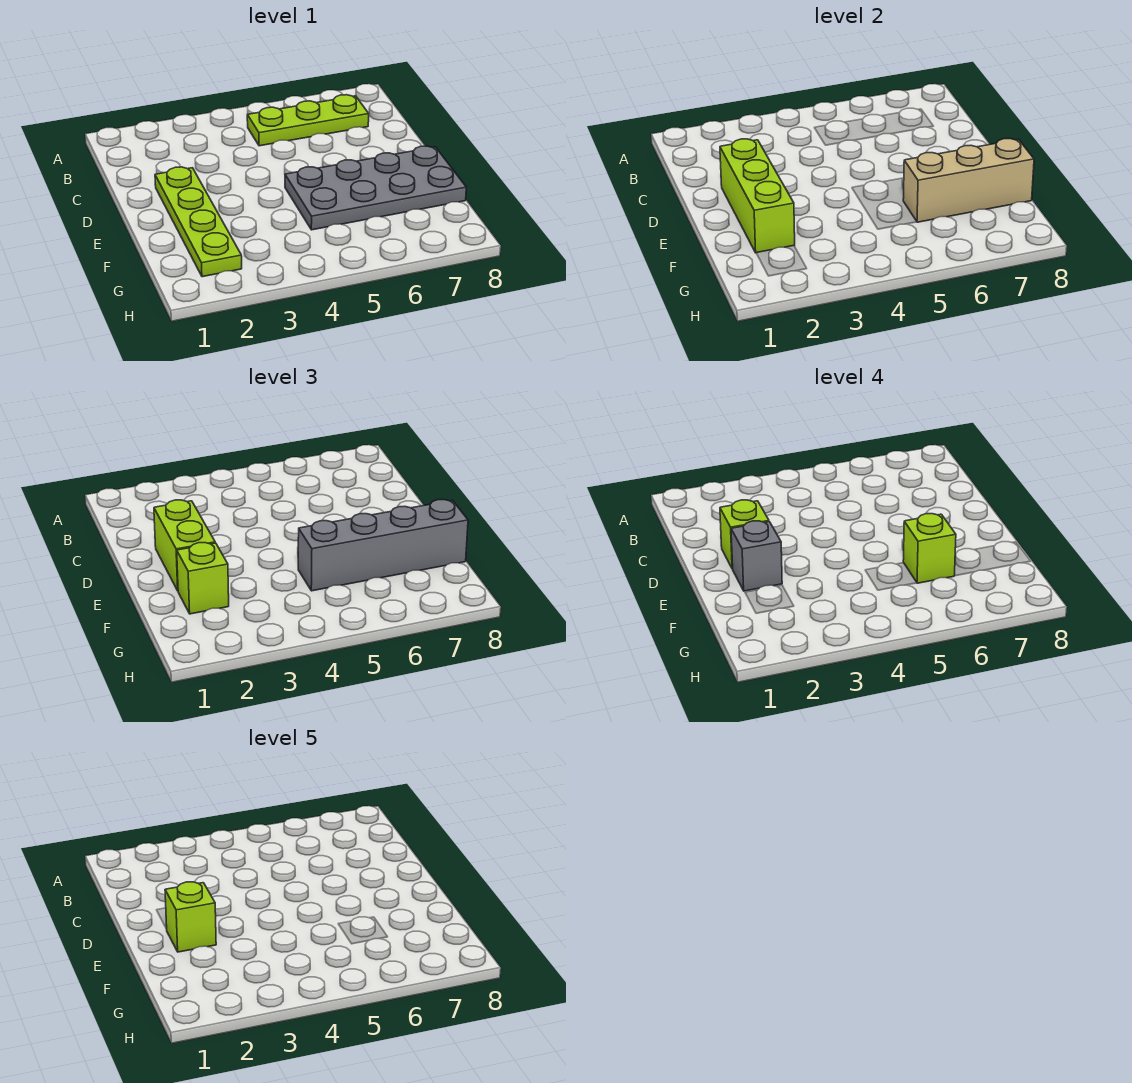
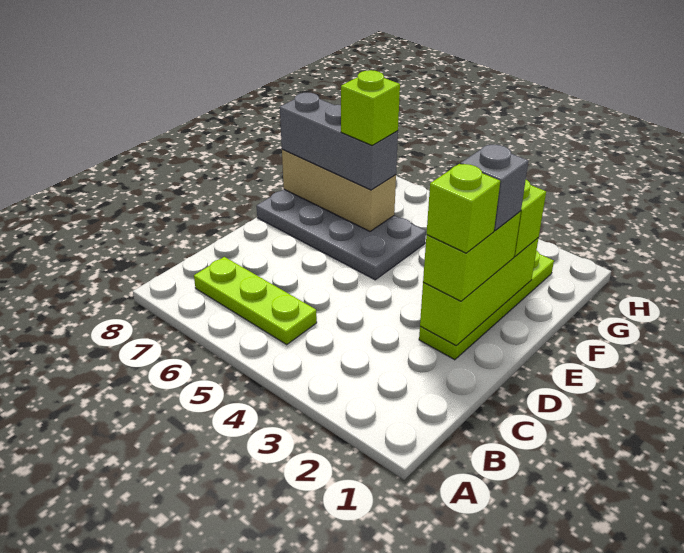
lime brick E2 level 5 -> none
grey brick F5:F8 level 3 -> grey brick F6:F8 level 3

